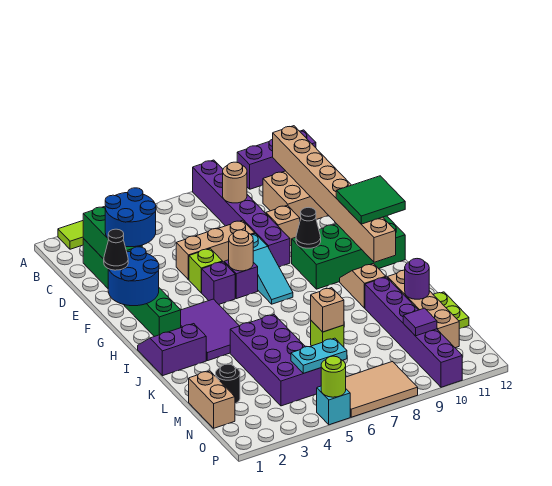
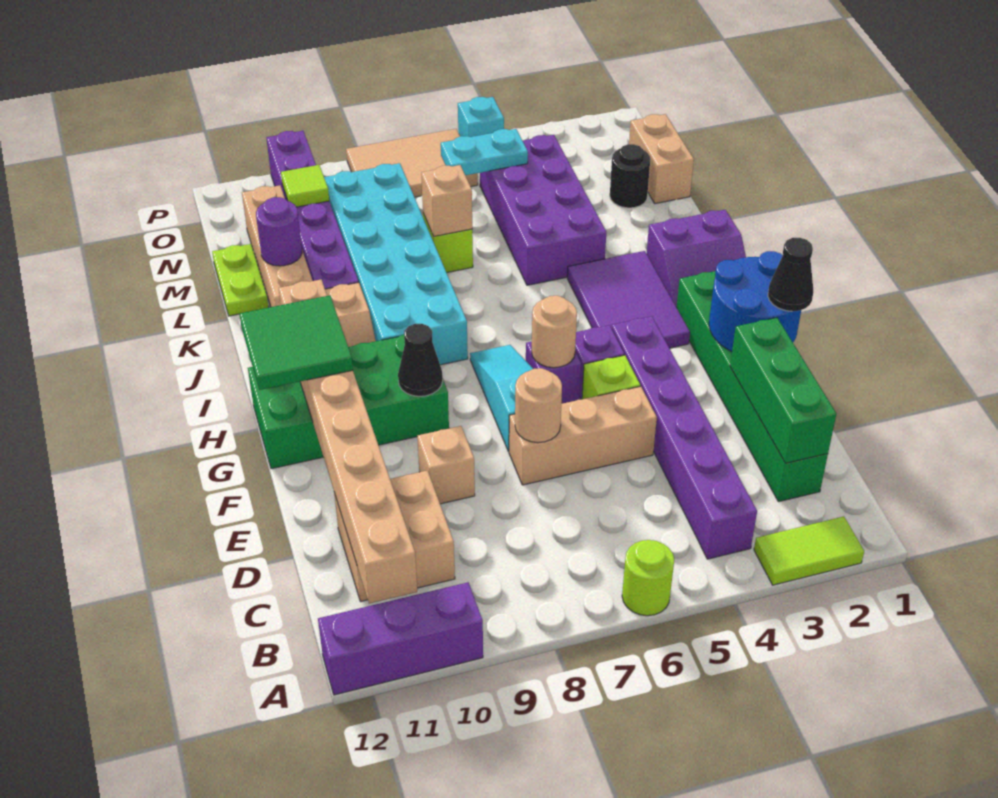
purple brick A8:F8 level 1 -> purple brick B4:G4 level 1
tan round brick C8 level 2 -> tan round brick E7 level 2
blue round brick D2:E3 level 3 -> none
none -> cyan brick I8:N9 level 1
purple tile N10 level 2 -> lime tile N10 level 2
lime round brick P5 level 2 -> lime round brick A6 level 1

